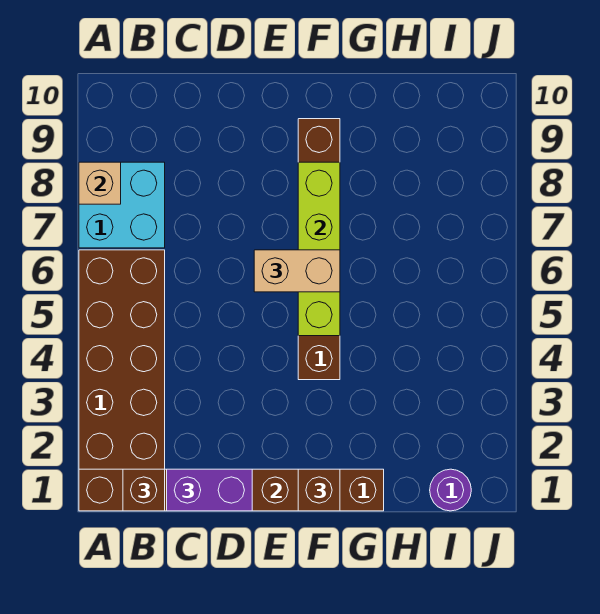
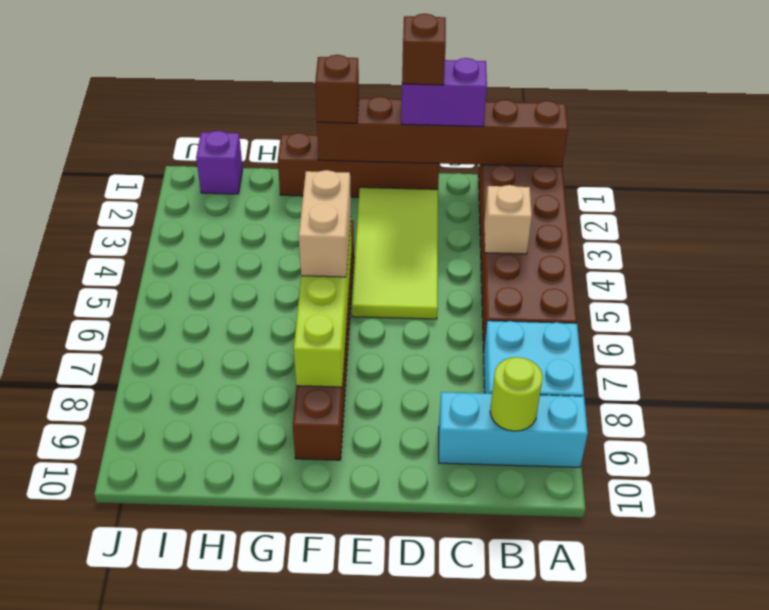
tan brick A8 level 2 -> tan brick B4 level 2
none -> cyan brick A9:C9 level 1
brown brick B1 level 3 -> brown brick D1 level 4
none -> lime round brick B9 level 2
none -> lime tile D2:E5 level 1
tan brick E6:F6 level 3 -> tan brick F5:F6 level 3
purple round brick I1 level 1 -> purple brick I1 level 1

